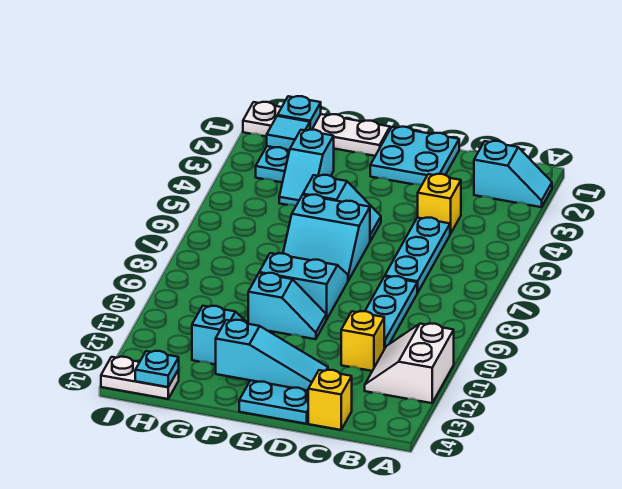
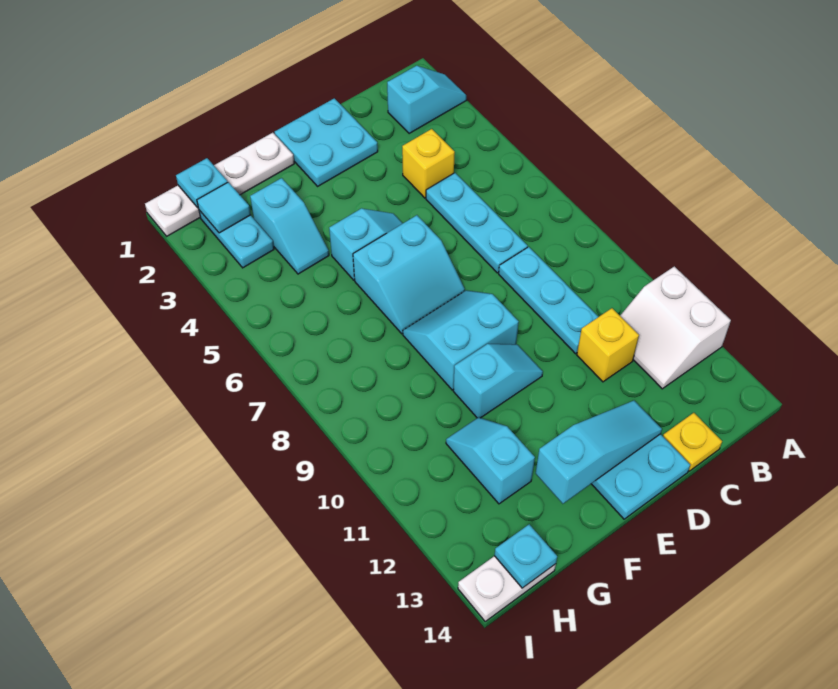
yellow brick C14 level 1 -> yellow plate C14 level 1

